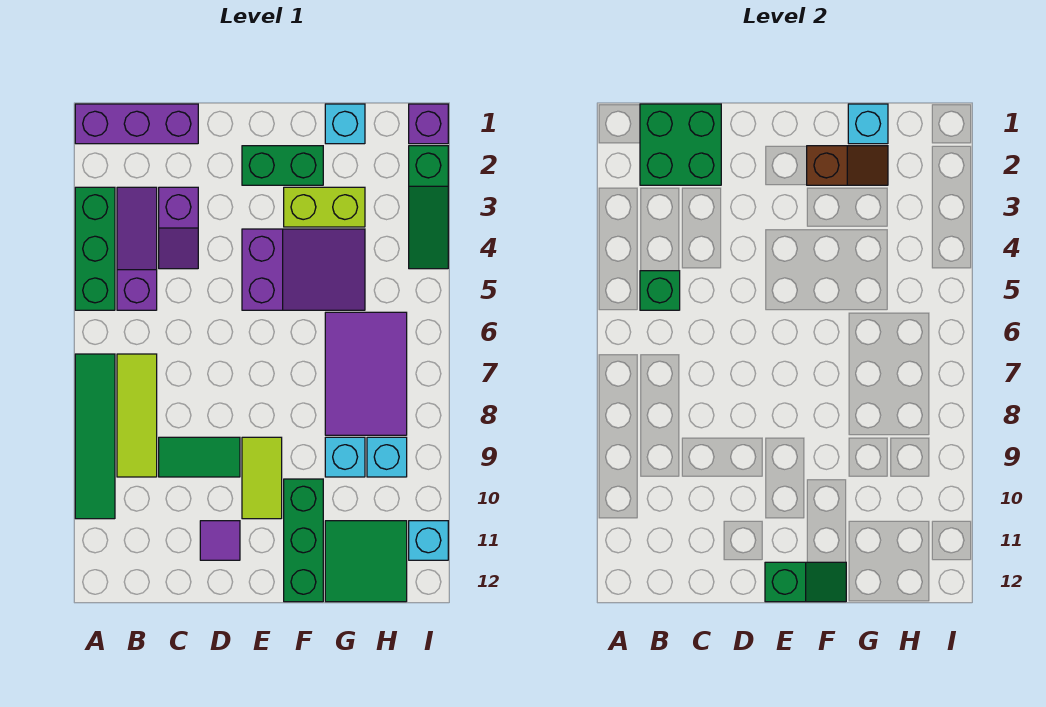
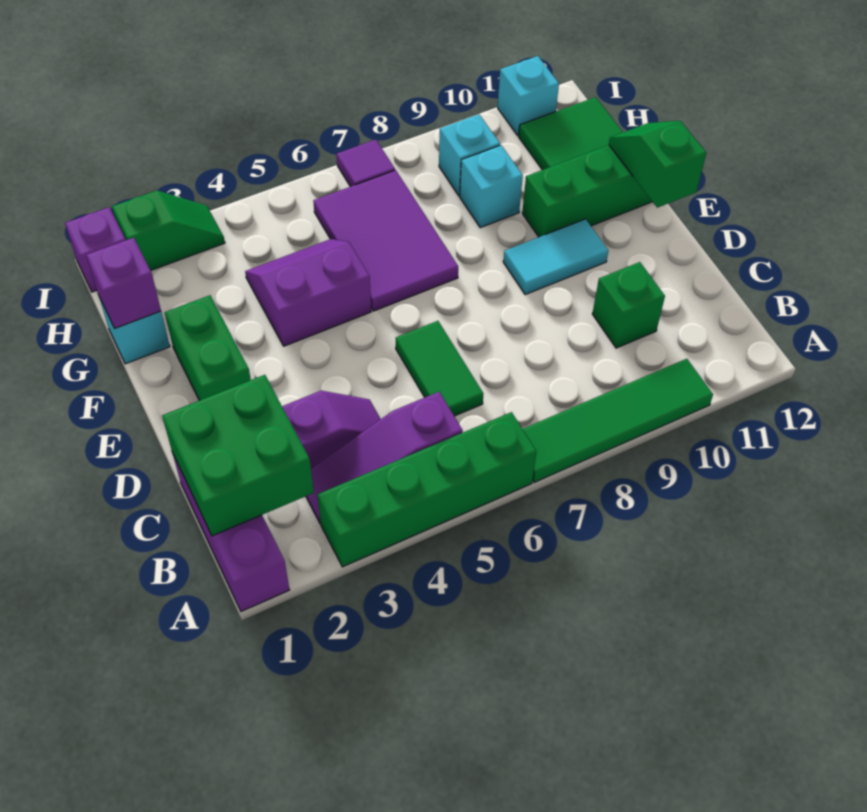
green brick A3:A5 level 1 -> green brick A3:A6 level 1
green brick B5 level 2 -> green brick C10 level 1
lime tile B7:B9 level 1 -> none
green tile C9:D9 level 1 -> green tile C6:D6 level 1
purple tile D11 level 1 -> purple tile I7 level 1
purple slope E4:G5 level 1 top E -> purple slope F4:G5 level 1 top F
lime tile E9:E10 level 1 -> cyan tile E9:E10 level 1
brown slope F2:G2 level 2 top F -> none
lime brick F3:G3 level 1 -> none
cyan brick G1 level 2 -> purple brick G1 level 2
purple tile G6:H8 level 1 -> purple tile F6:H7 level 1
green slope I2:I4 level 1 top 2 -> green slope I2:I3 level 1 top 2

